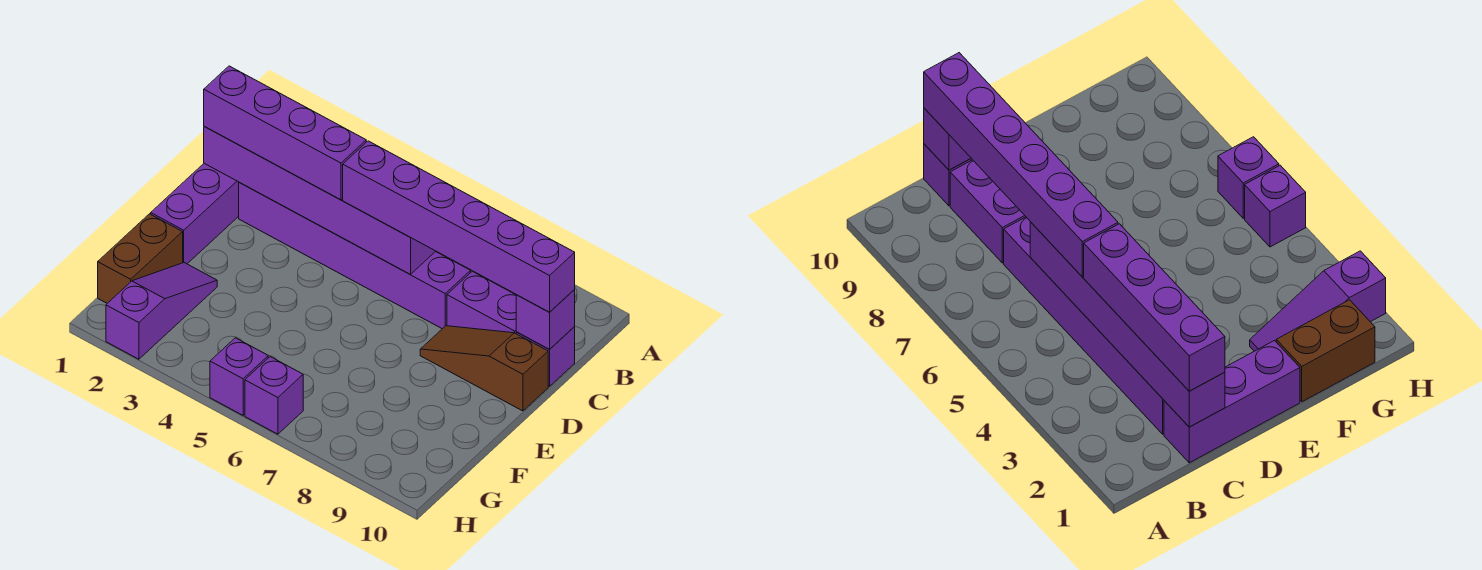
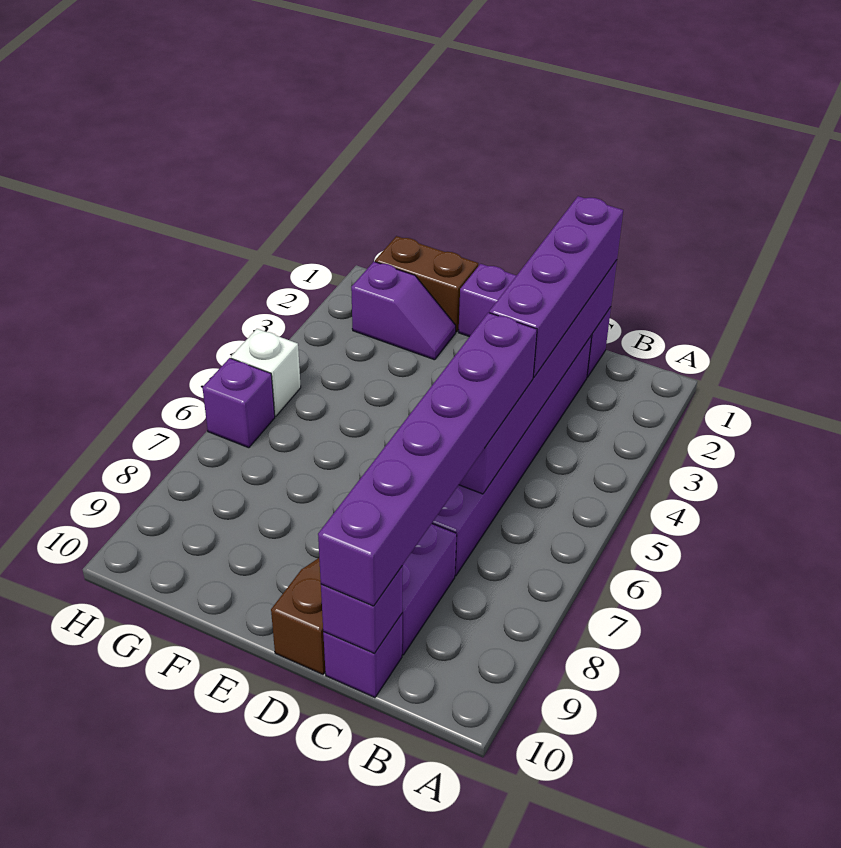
purple slope F2:H2 level 1 top H -> purple slope F2:G2 level 1 top G
purple brick H5 level 1 -> white brick H5 level 1

